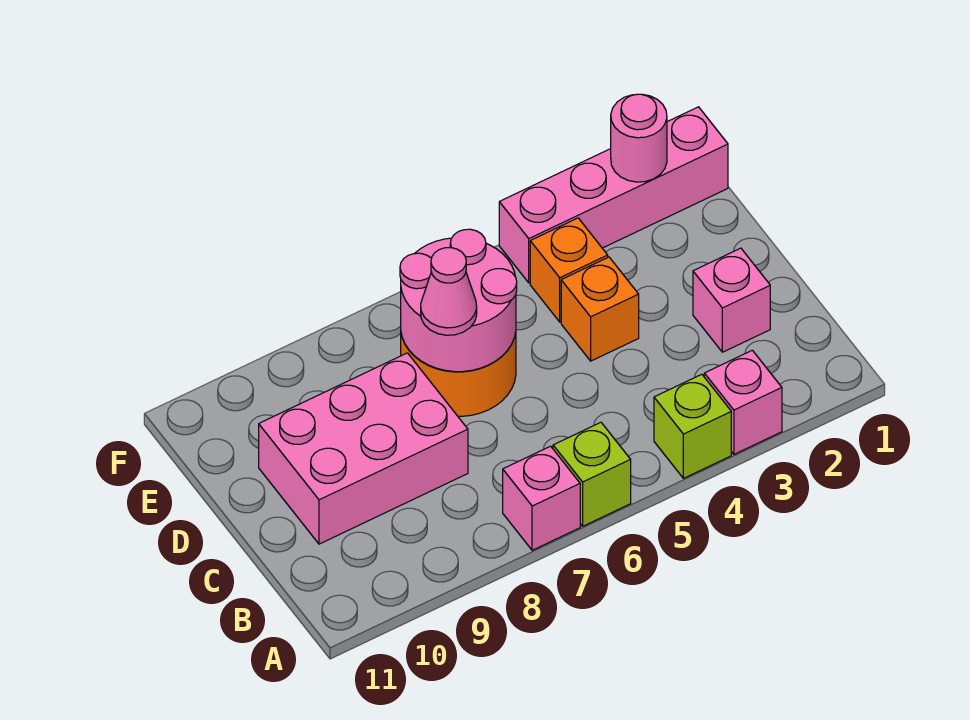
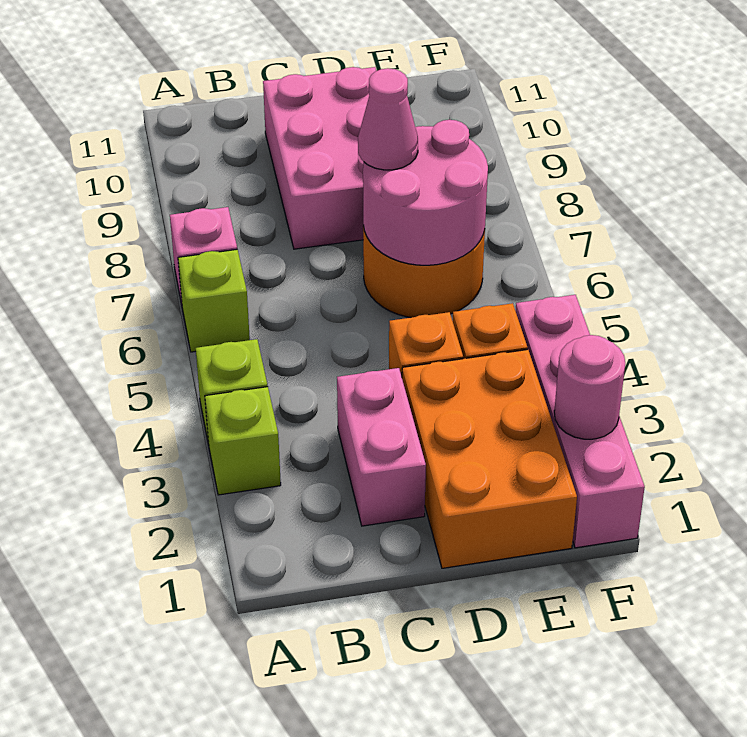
pink brick A3 level 1 -> lime brick A3 level 1
pink brick C2 level 1 -> pink brick C2:C3 level 1
none -> orange brick D1:E3 level 1

